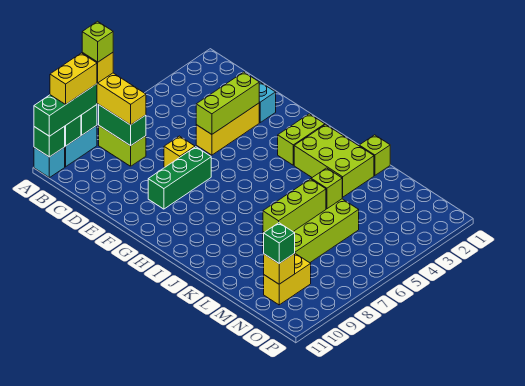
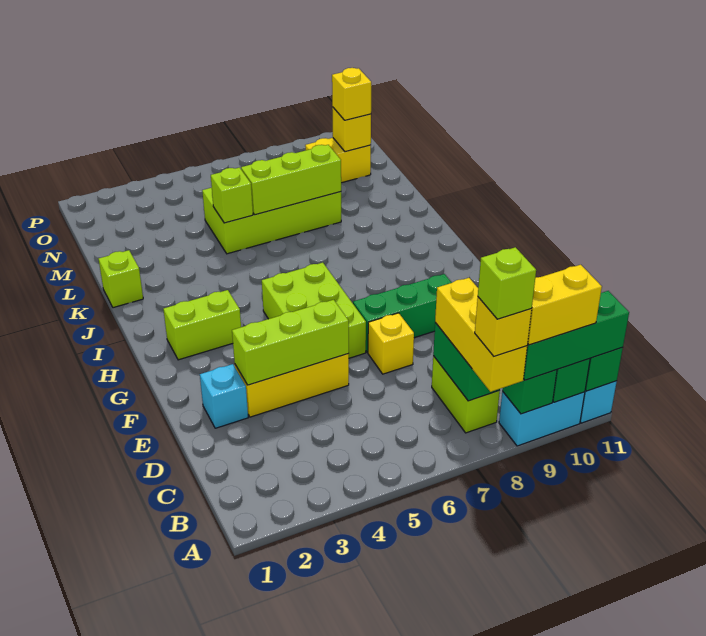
lime brick I2:K3 level 1 -> lime brick F5:H6 level 1
green brick N10 level 3 -> yellow brick N10 level 3

